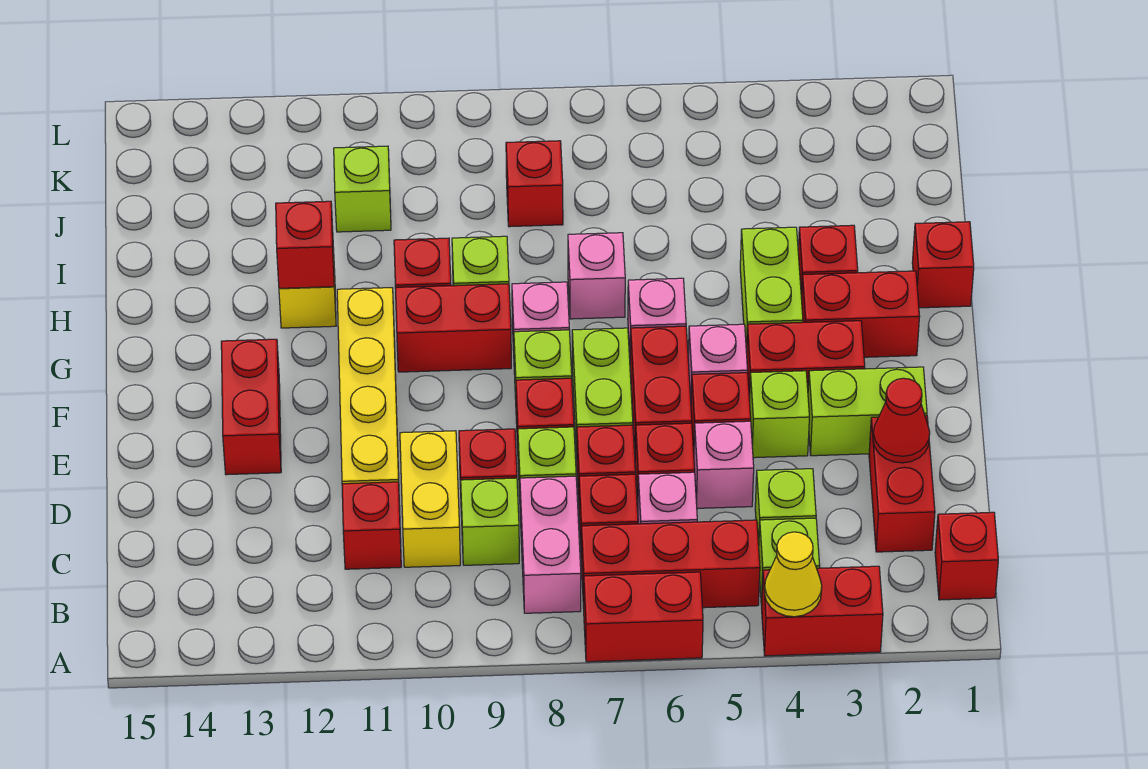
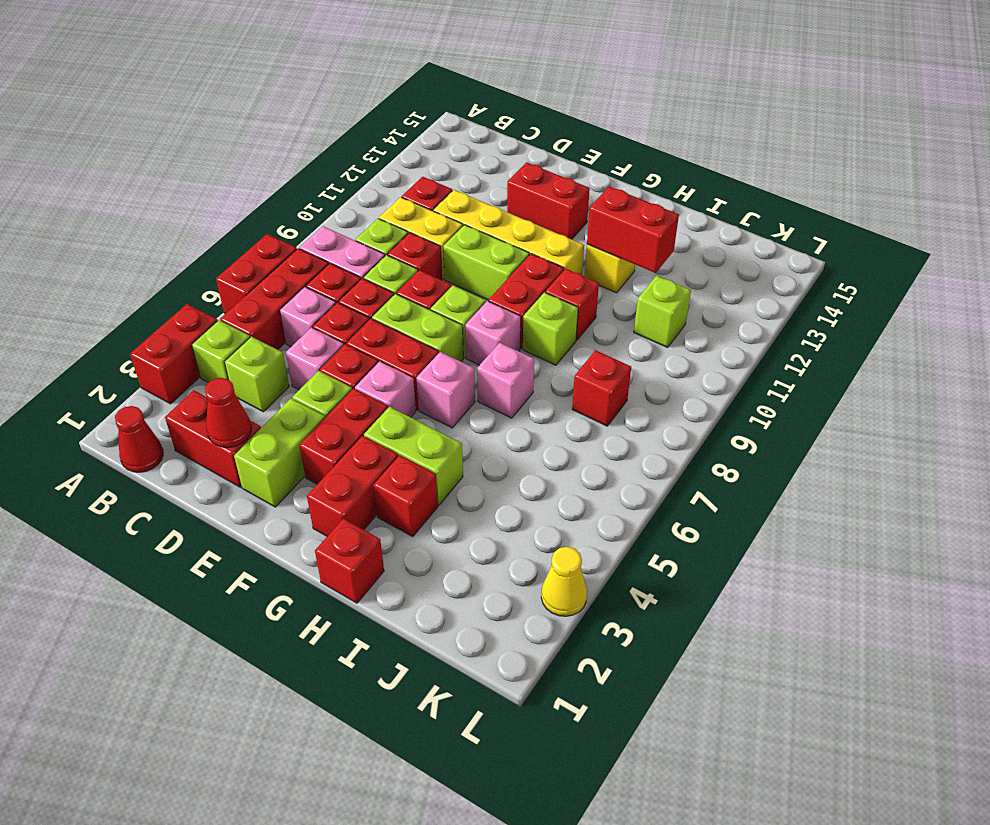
yellow cone A4 level 2 -> yellow cone L3 level 1
red brick B1 level 1 -> red cone B1 level 1
none -> lime brick E10:F10 level 1
red brick H12 level 2 -> red brick H12:I12 level 2

